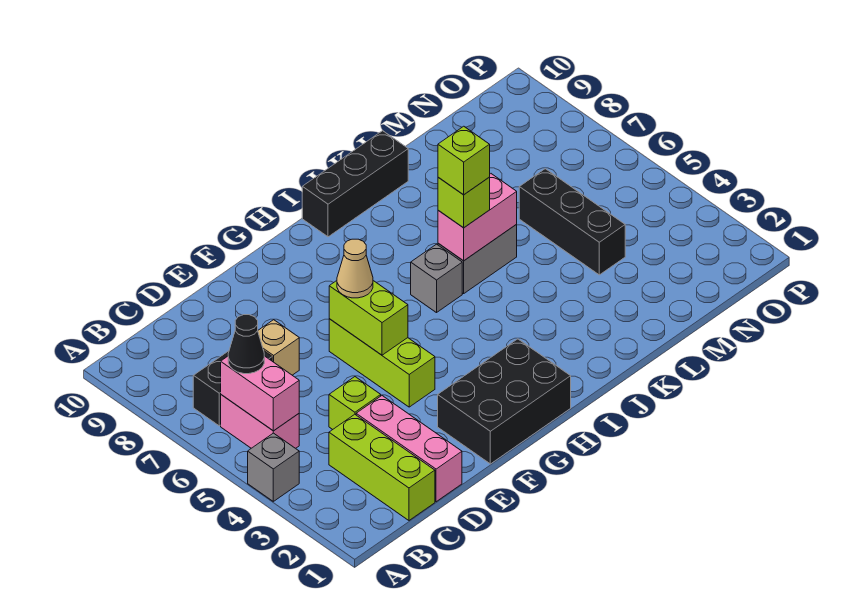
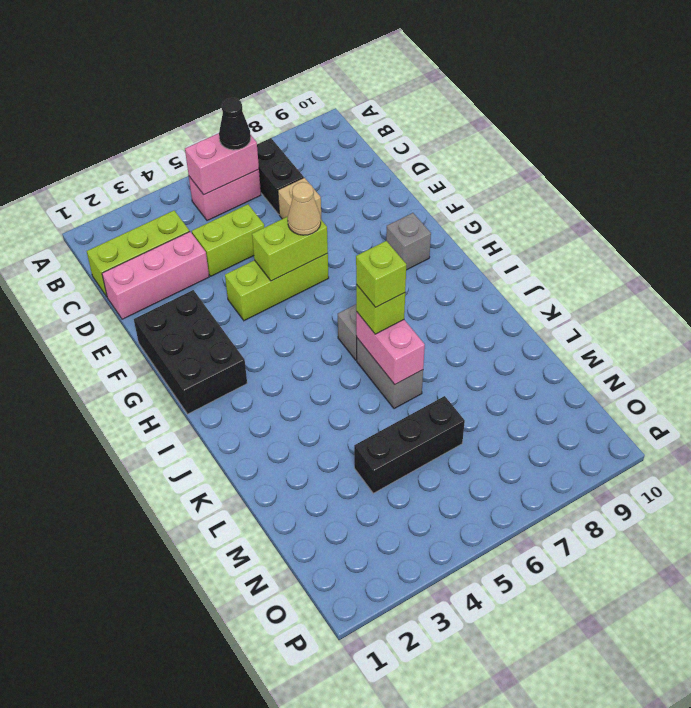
grey brick A4 level 1 -> grey brick G9 level 1
lime brick D4 level 1 -> lime brick D4:D5 level 1
black brick I10:K10 level 1 -> none

